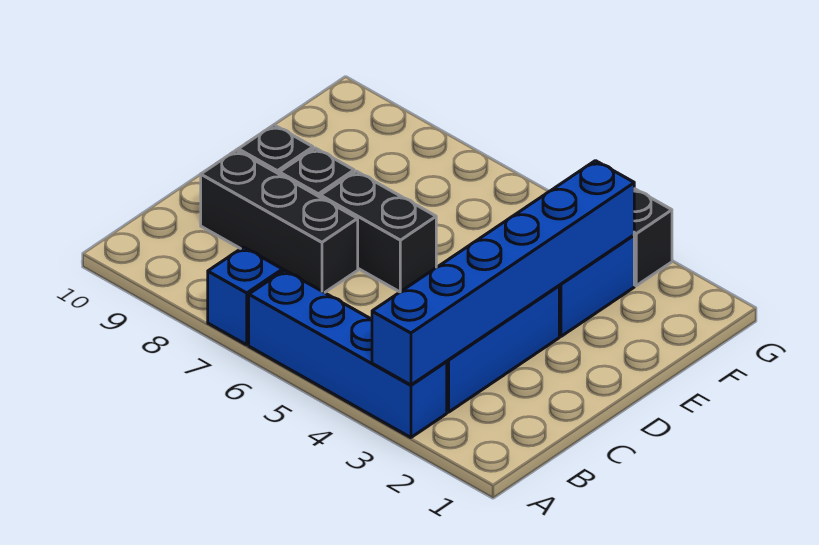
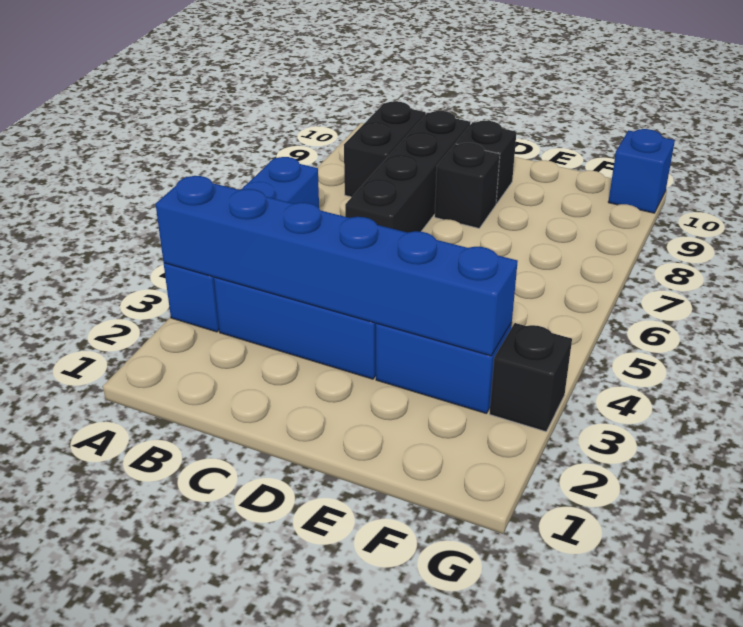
blue brick A7 level 1 -> blue brick G10 level 1
black brick C7:C9 level 1 -> black brick C6:C9 level 1
black brick D6:D7 level 1 -> black brick B8:B9 level 1

